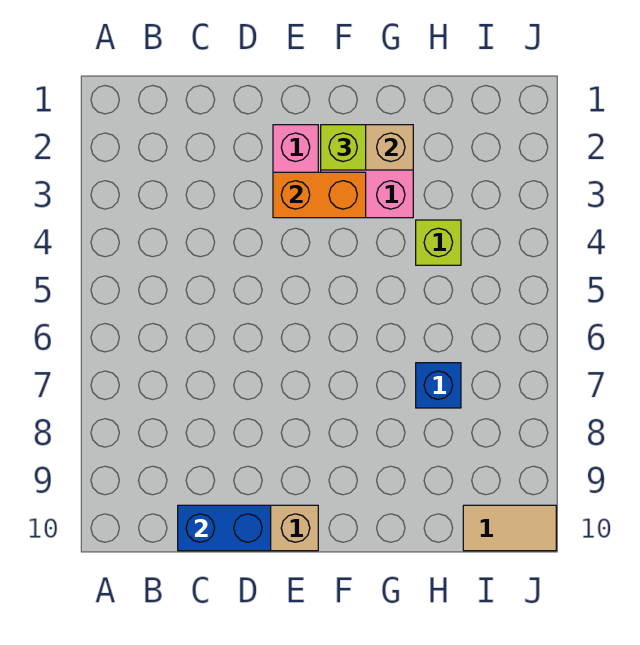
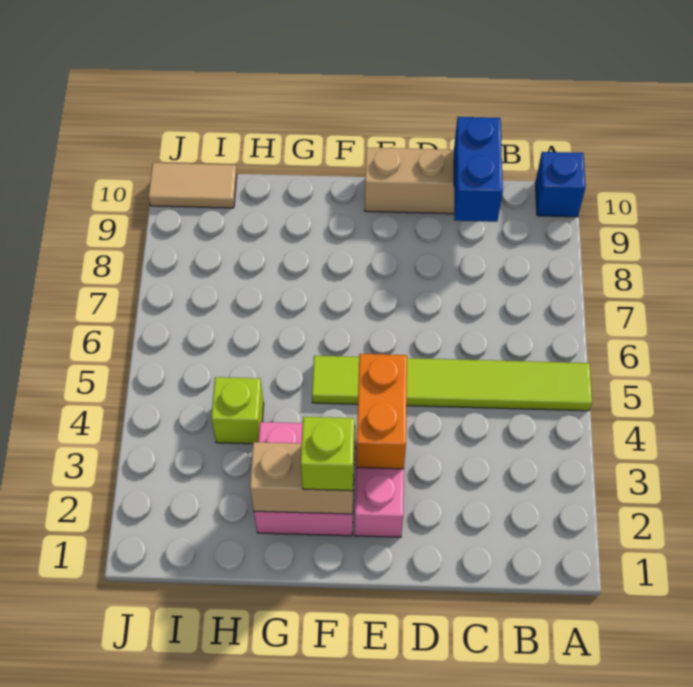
none -> lime tile A5:F5 level 1
blue brick C10:D10 level 2 -> blue brick C9:C10 level 2
orange brick E3:F3 level 2 -> orange brick E3:E4 level 2
blue brick H7 level 1 -> blue brick A10 level 1

